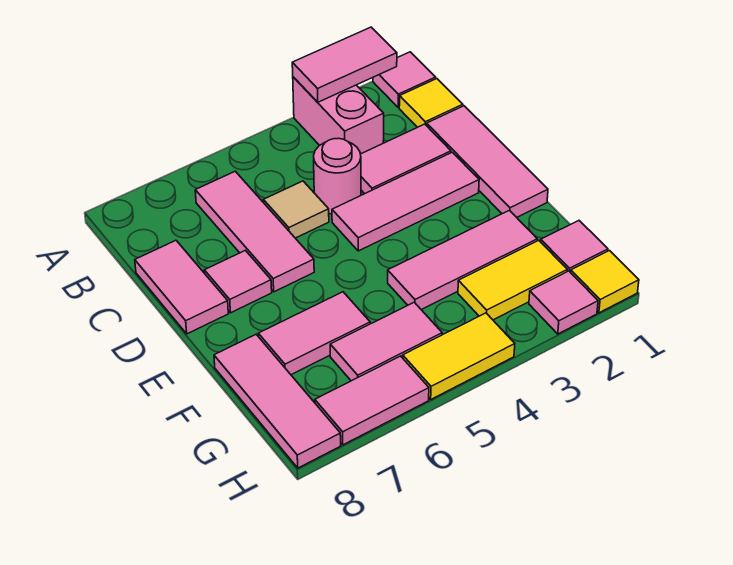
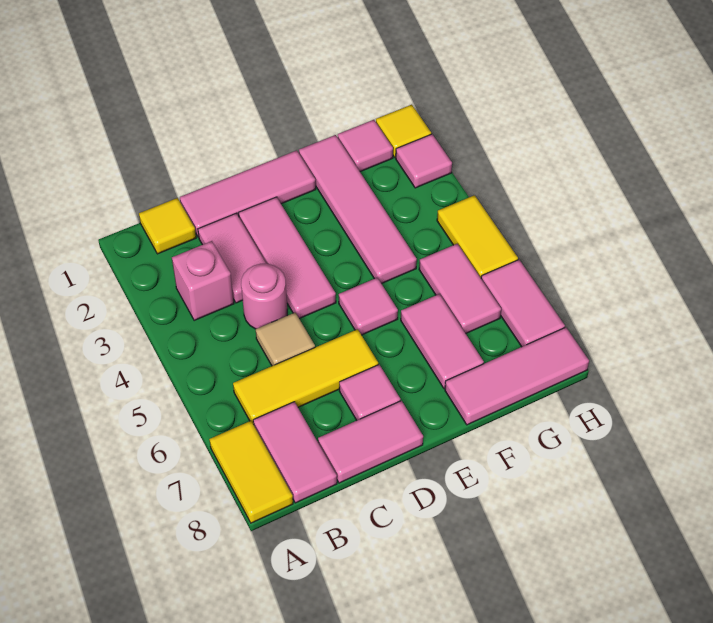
pink tile A1 level 1 -> pink tile E5 level 1
pink tile A2:A3 level 2 -> pink tile B7:B8 level 1
pink brick A3:B3 level 1 -> pink brick B3 level 1
pink tile B6:D6 level 1 -> yellow tile B6:D6 level 1
pink tile F2:F4 level 1 -> pink tile F1:F4 level 1
yellow tile G2:G3 level 1 -> yellow tile A7:A8 level 1

